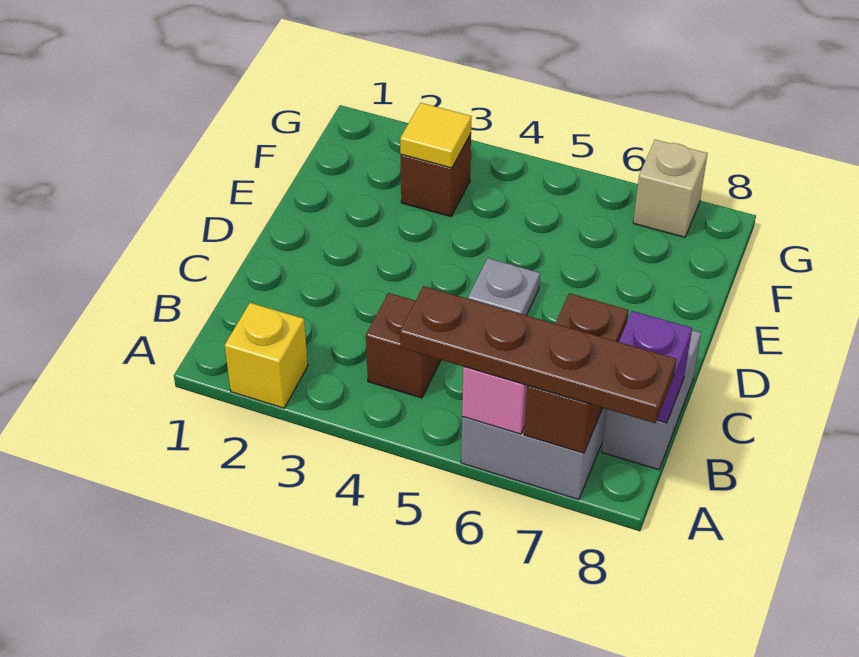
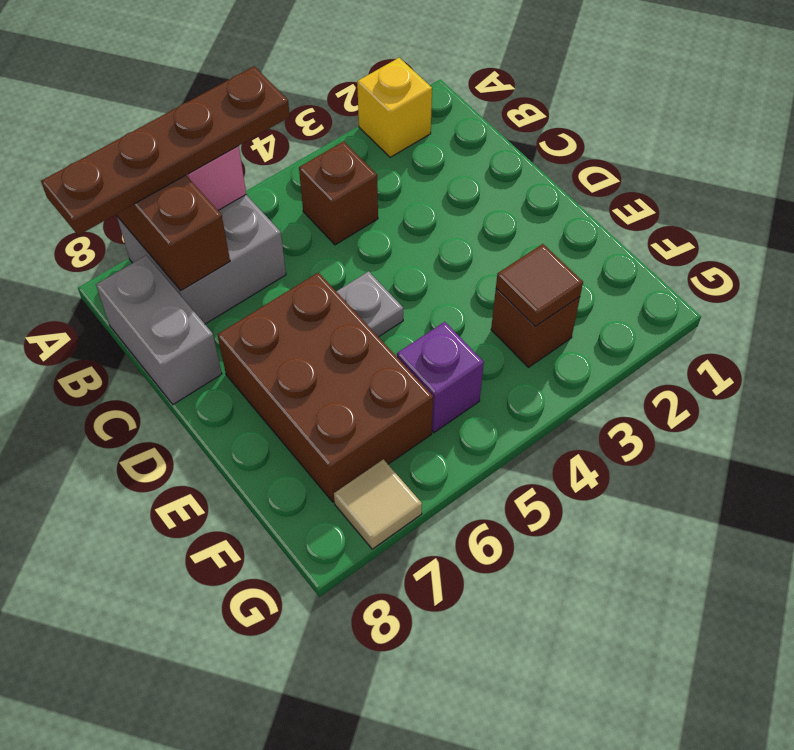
purple brick B8 level 2 -> purple brick F5 level 1
none -> brown brick D6:F7 level 1
yellow tile F3 level 2 -> brown tile F3 level 2
tan brick G7 level 1 -> tan tile G7 level 1

